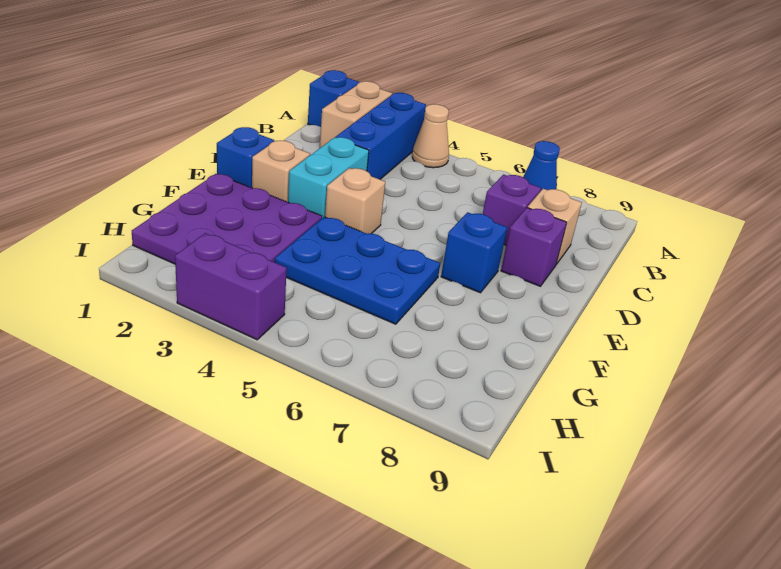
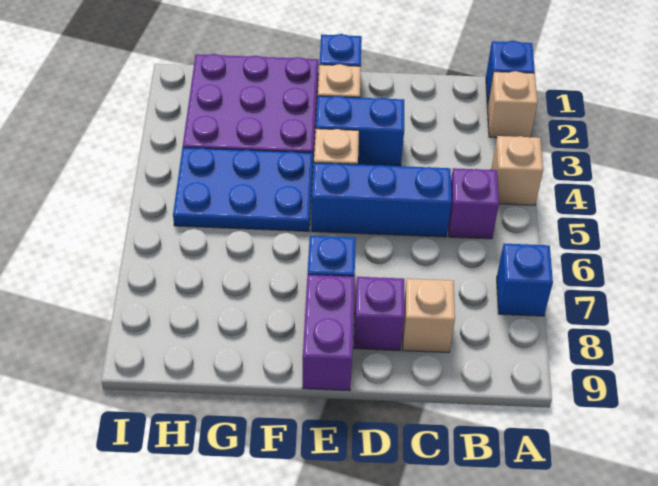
tan brick A2:B2 level 1 -> tan brick A2 level 1
blue brick A3:C3 level 1 -> blue brick C5:E5 level 1
tan cone A4 level 1 -> tan brick A4 level 1
blue cone A7 level 1 -> blue brick A7 level 1
purple brick C7 level 1 -> purple brick B5 level 1
cyan brick D3:E3 level 1 -> blue brick D3:E3 level 1
blue plate F4:G6 level 1 -> blue plate F4:H5 level 1
purple brick I3:I4 level 1 -> purple brick E8:E9 level 1

